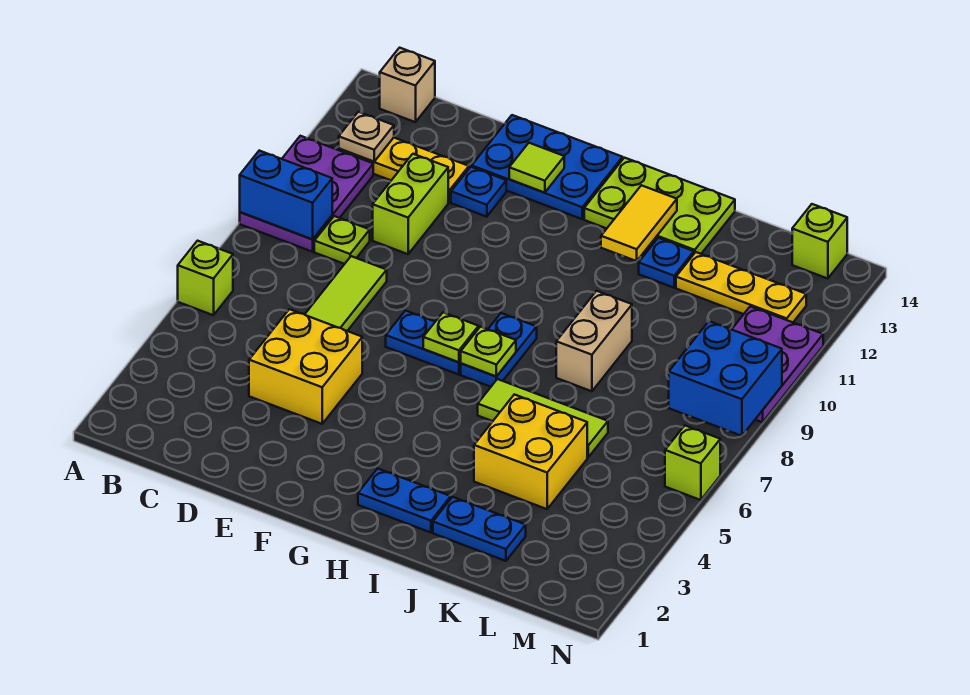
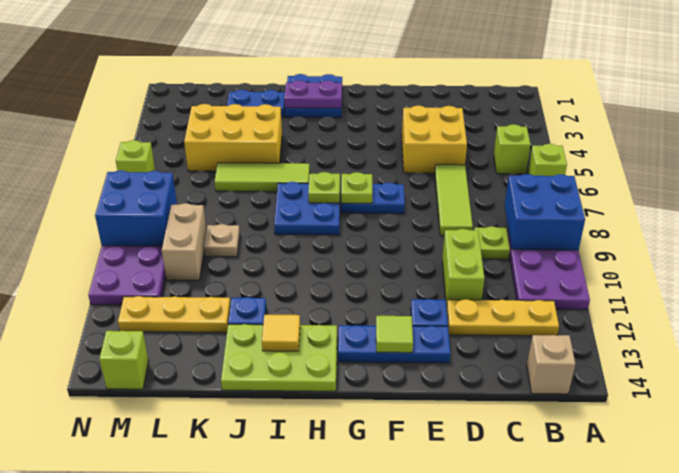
blue brick A9:B9 level 2 -> blue brick A8:B9 level 2
none -> lime brick B5 level 1
tan plate B12 level 2 -> tan plate K9 level 1
blue plate E13:G14 level 1 -> blue plate E13:G13 level 1
blue plate H2:I2 level 1 -> blue plate H1:I2 level 1
none -> purple plate H2:I2 level 2
blue plate H7:H8 level 1 -> blue plate H7:I8 level 1
yellow tile I12:I13 level 2 -> yellow tile I13 level 2
yellow brick J4:K5 level 1 -> yellow brick J4:L5 level 1
tan brick J8:J9 level 1 -> tan brick L9:L10 level 1

